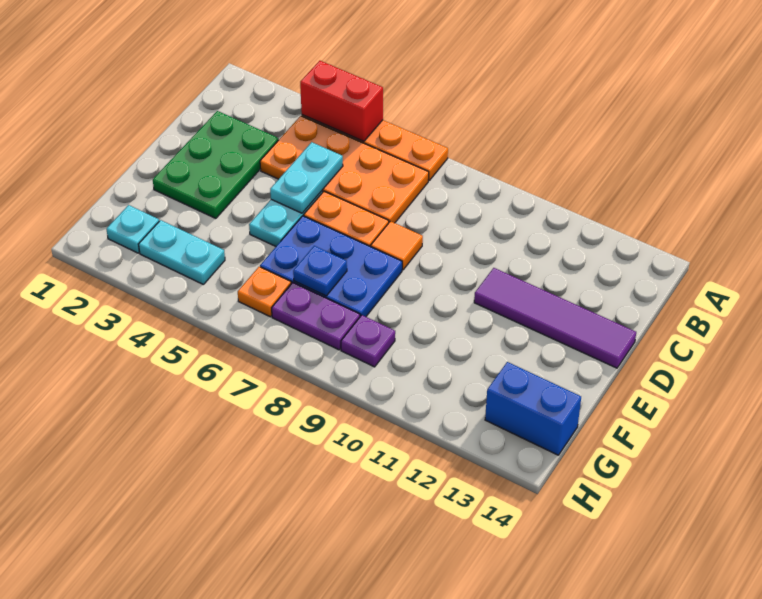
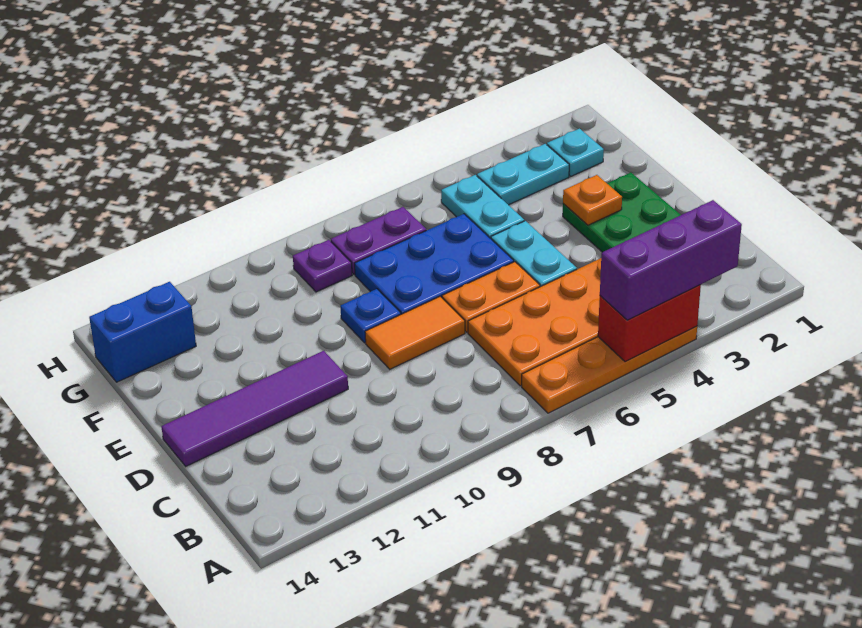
none -> purple brick A3:A5 level 3
cyan plate C5:D5 level 2 -> cyan plate F5:G5 level 1
orange tile D8 level 1 -> orange tile D8:D9 level 1
blue plate F7 level 2 -> blue plate E9 level 1
orange plate G6 level 1 -> orange plate E3 level 2

